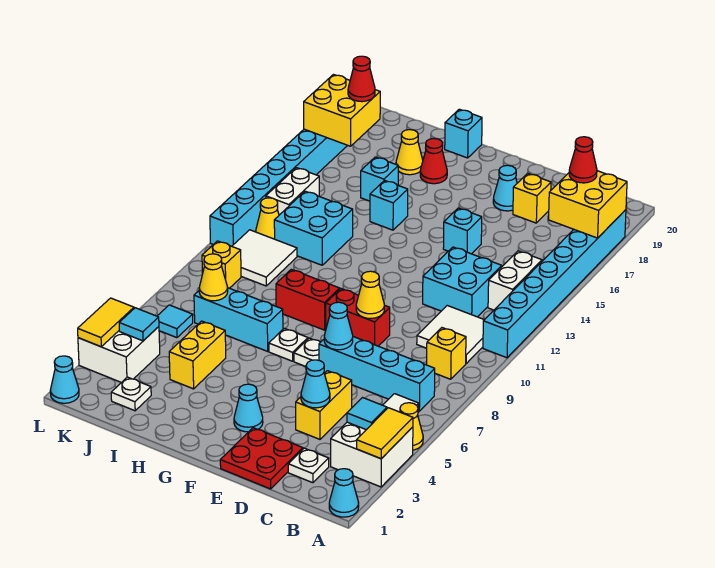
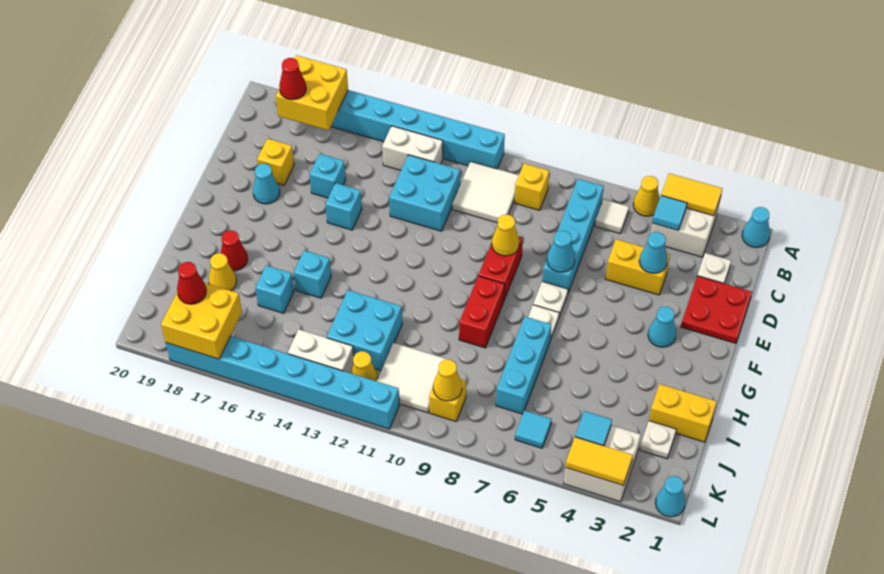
cyan brick H20 level 1 -> cyan brick D16 level 1
yellow brick I4:I5 level 1 -> yellow brick I1:I2 level 1
yellow cone J7 level 2 -> yellow cone K9 level 2

